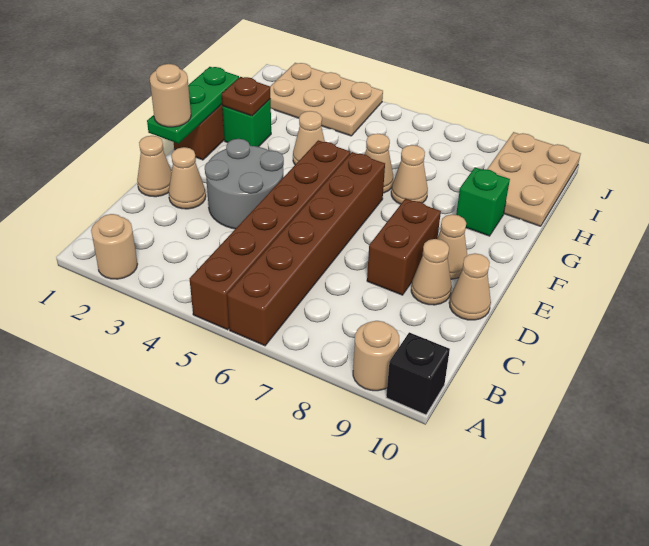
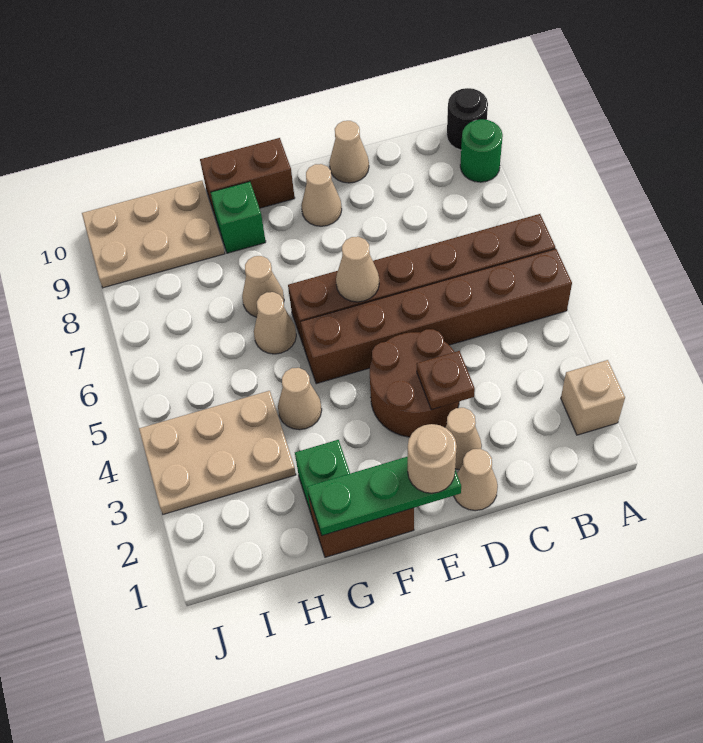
tan round brick A2 level 1 -> tan brick A2 level 1
tan round brick A9 level 1 -> green round brick A9 level 1
black brick A10 level 1 -> black round brick A10 level 1
grey round brick D3:E4 level 1 -> brown round brick D3:E4 level 1
brown brick D8:E8 level 1 -> brown brick F10:G10 level 1
tan cone D9 level 1 -> tan cone E6 level 2
brown plate G2 level 2 -> brown plate D3 level 2
tan plate I2:J4 level 1 -> tan plate H3:J4 level 1

